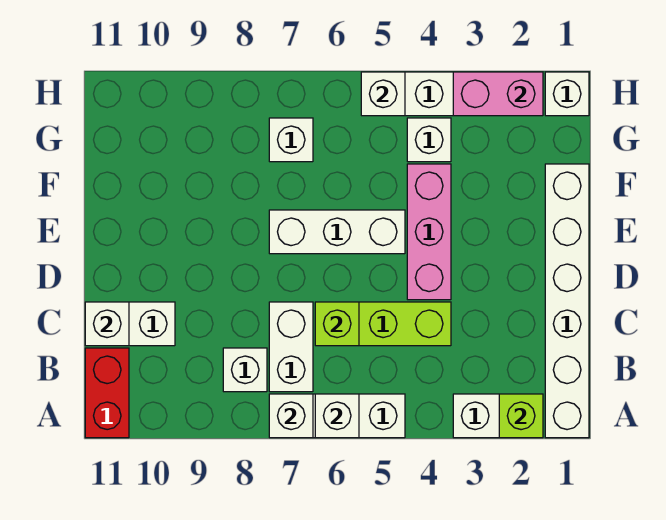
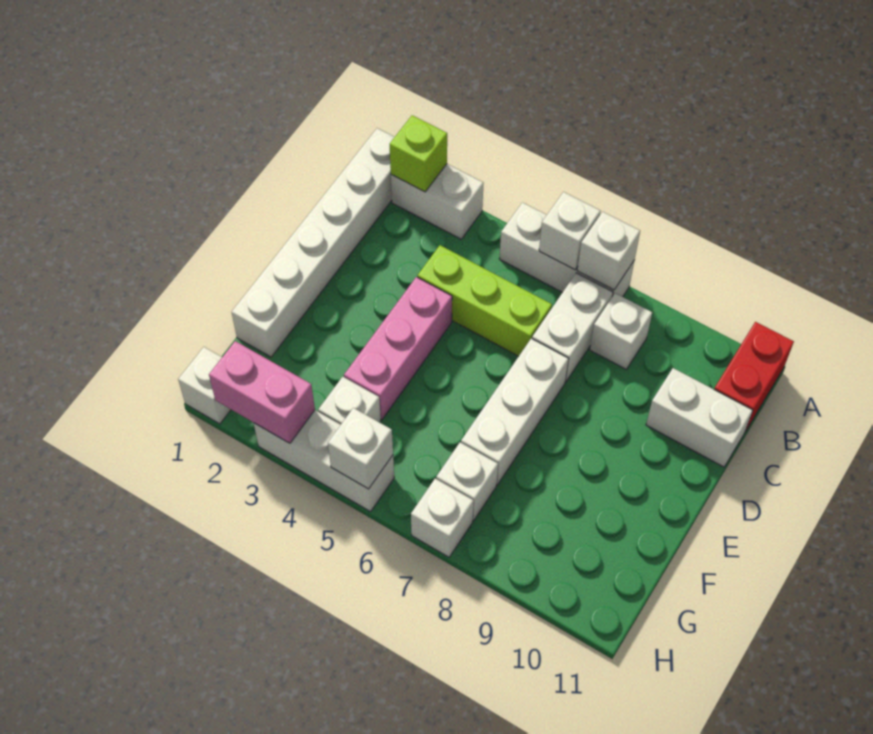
lime brick C6 level 2 -> none
white brick C11 level 2 -> white brick H7 level 1
white brick E5:E7 level 1 -> white brick D7:F7 level 1

